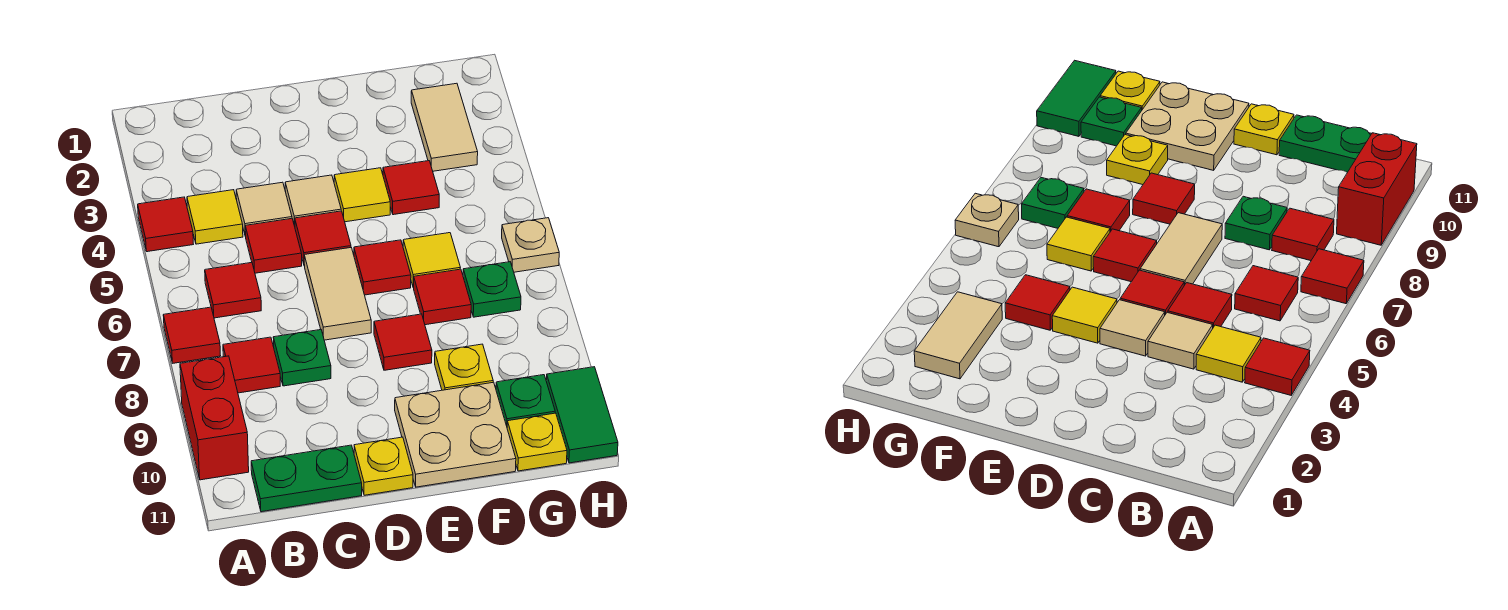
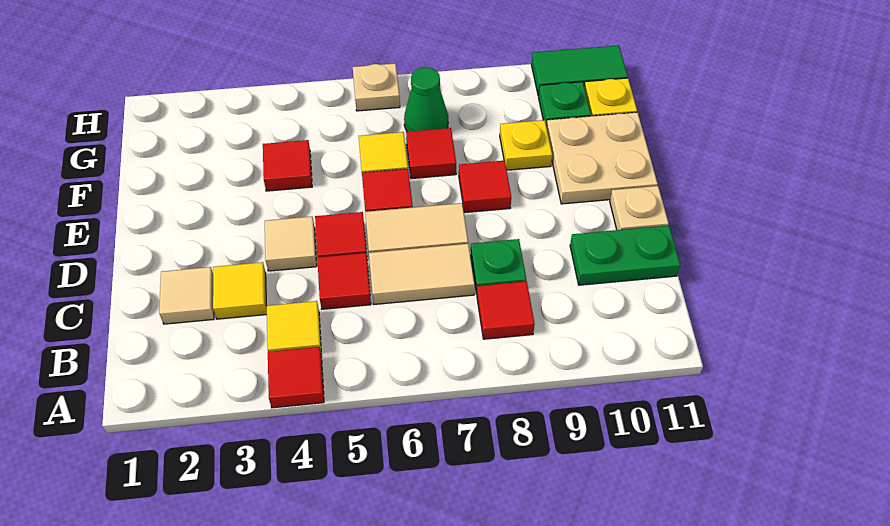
red tile A7 level 1 -> none
red brick A9:A10 level 1 -> none
red tile B6 level 1 -> none
green plate B11:C11 level 1 -> green plate C10:C11 level 1
tan tile C4 level 1 -> tan tile C2 level 1
yellow plate D11 level 1 -> tan plate D11 level 1
yellow tile E4 level 1 -> yellow tile C3 level 1
tan tile G2:G3 level 1 -> tan tile C6:C7 level 1
green plate G7 level 1 -> green cone G7 level 1

